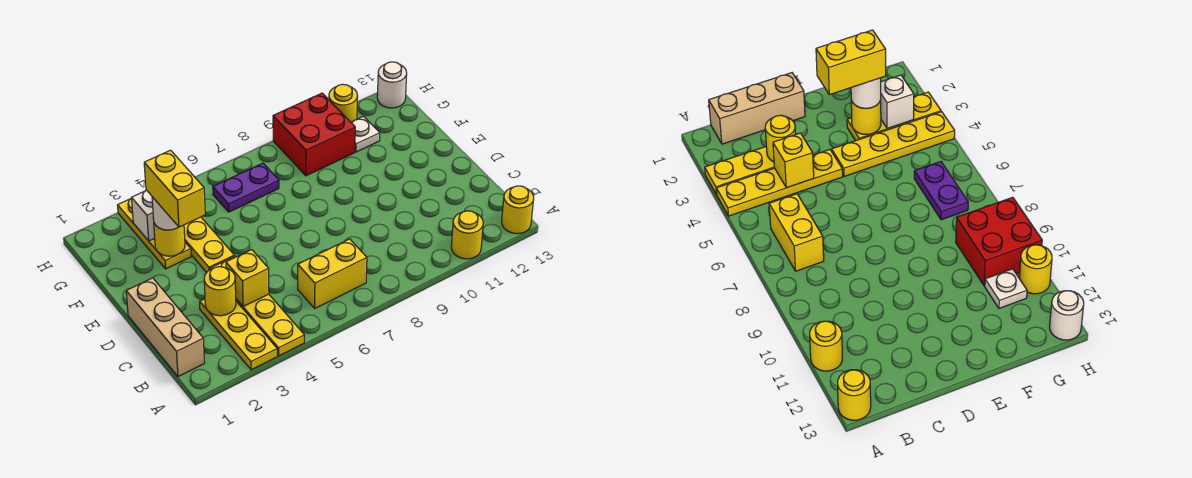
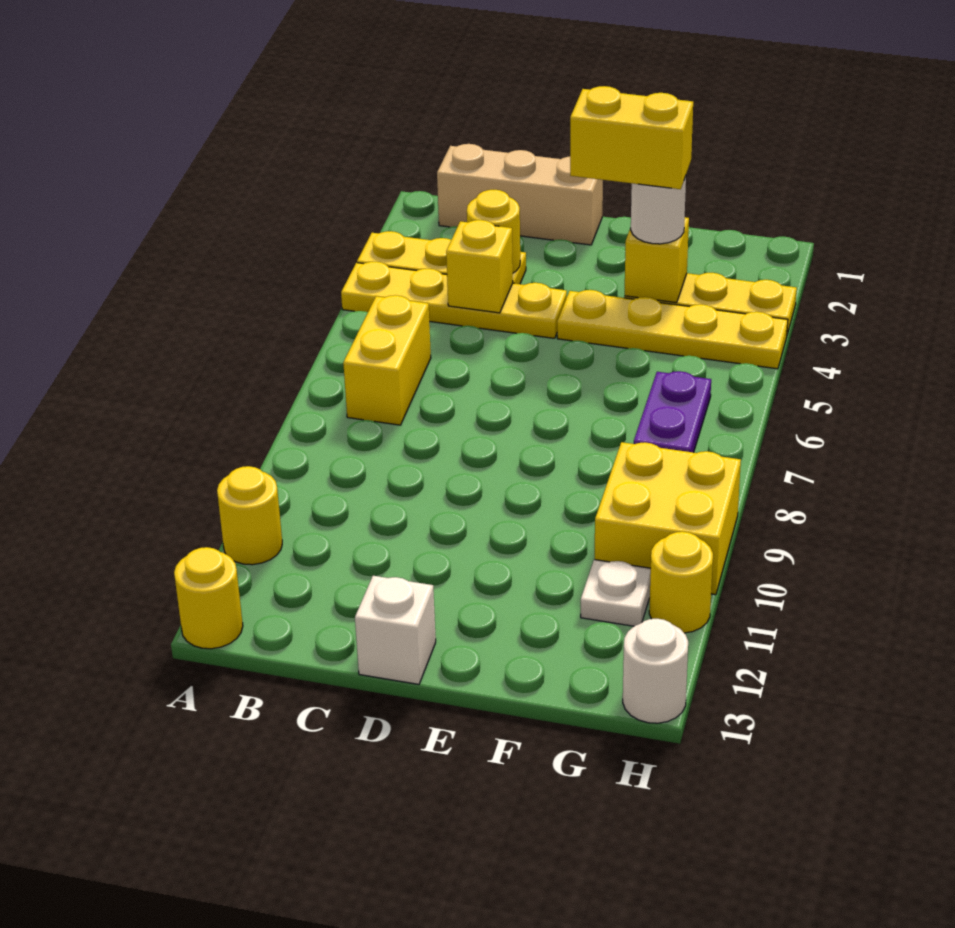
yellow round brick F3 level 2 -> yellow brick F3 level 2
white brick G3 level 2 -> white brick D13 level 1
red brick G9:H10 level 1 -> yellow brick G9:H10 level 1

